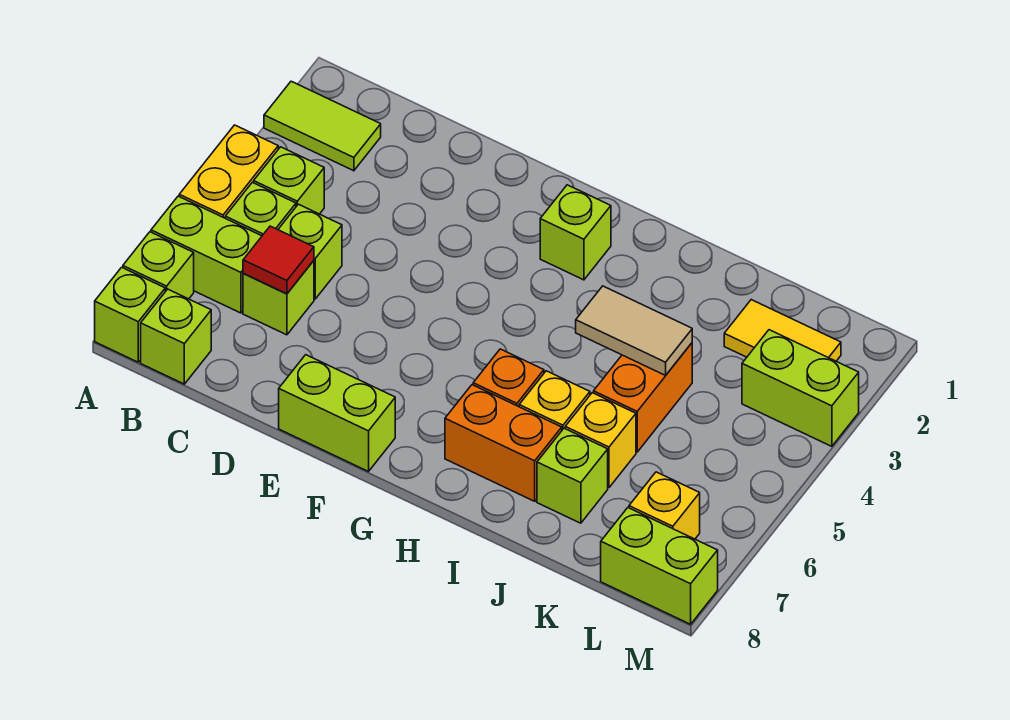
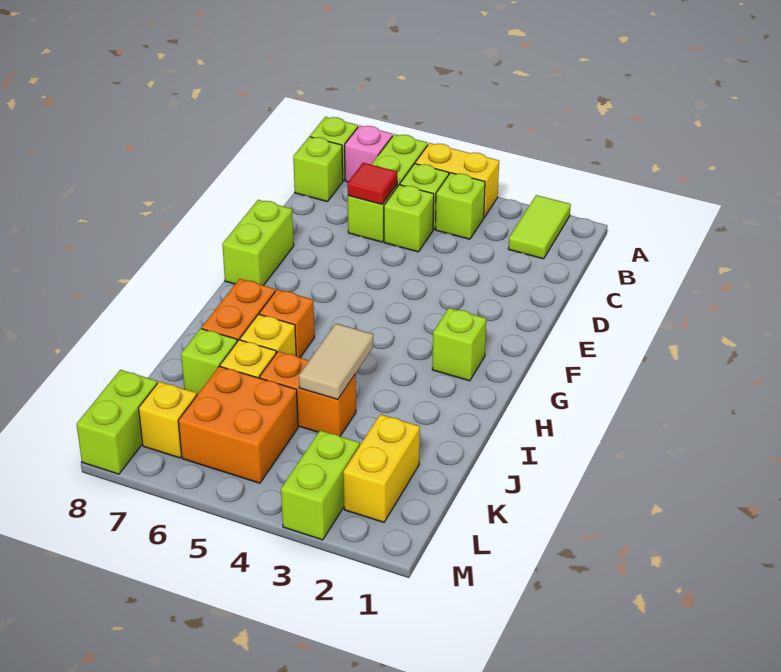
lime brick A7 level 1 -> pink brick A7 level 1
yellow tile K2:L2 level 1 -> yellow brick K2:L2 level 1
none -> orange brick K5:L6 level 1

